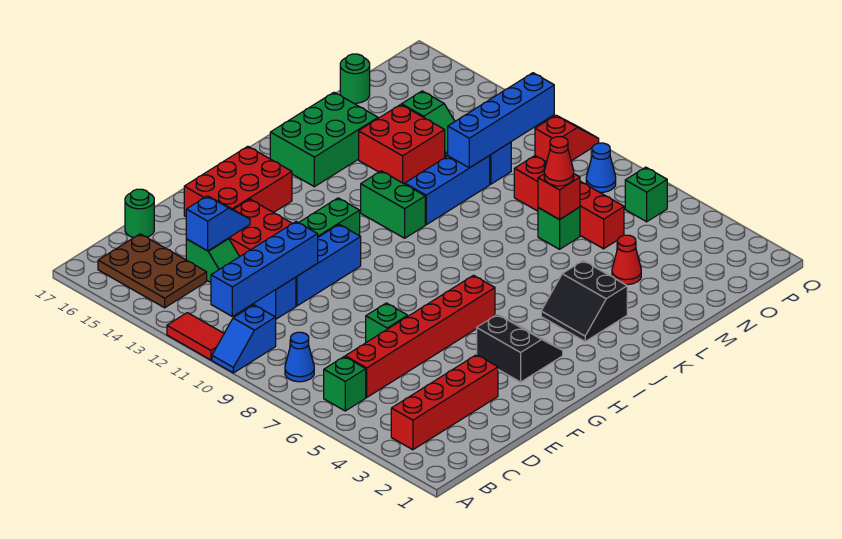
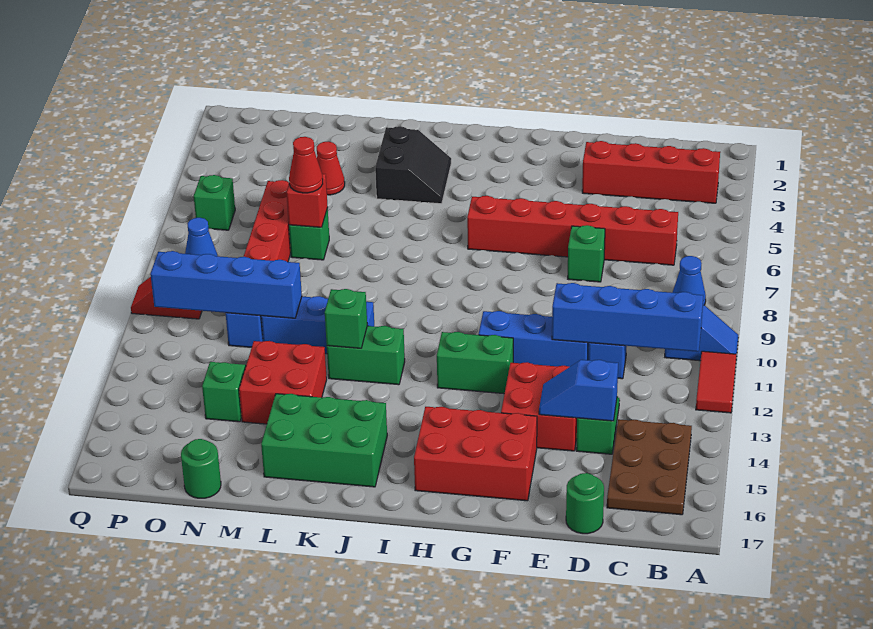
green brick B6 level 1 -> green brick K12 level 2
black slope G3:H4 level 1 top G -> none
green brick J11:J12 level 1 -> green brick J12:K12 level 1

